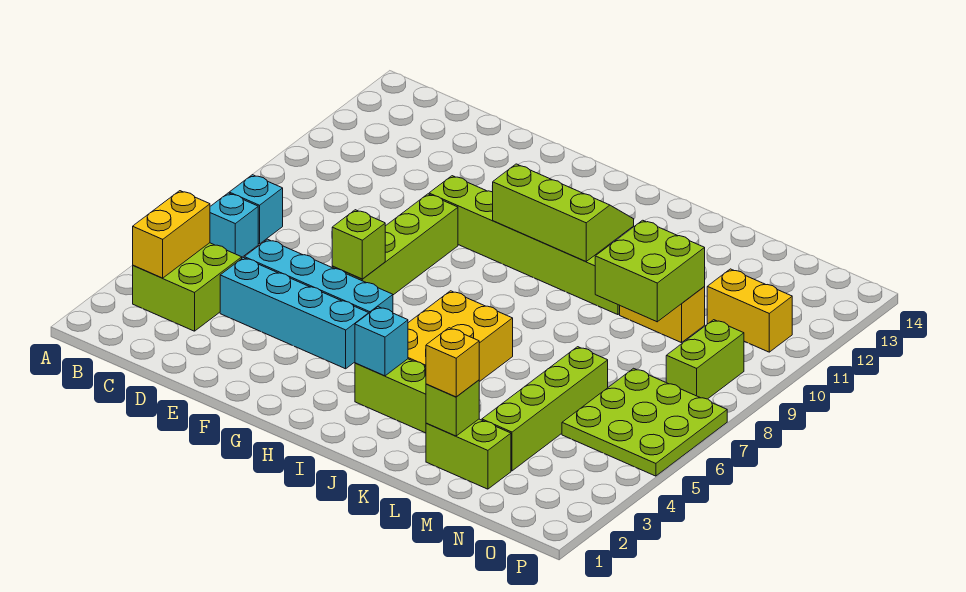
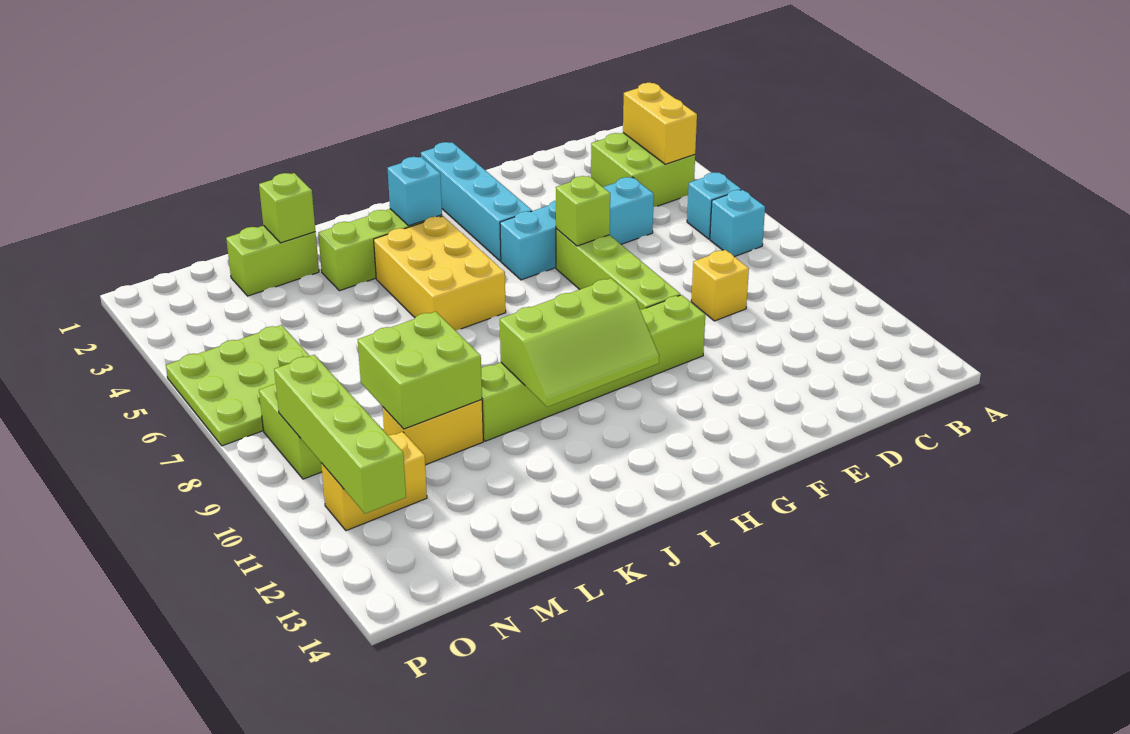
cyan brick D4:G4 level 1 -> cyan brick G1:G4 level 1
yellow brick L2 level 3 -> yellow brick D9 level 1
lime brick M3:M6 level 1 -> lime brick O9:O12 level 2

